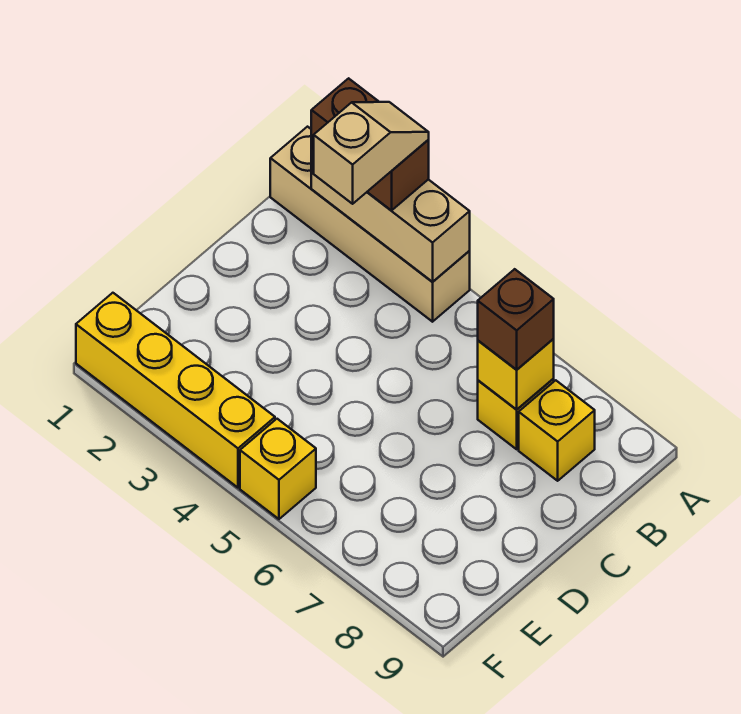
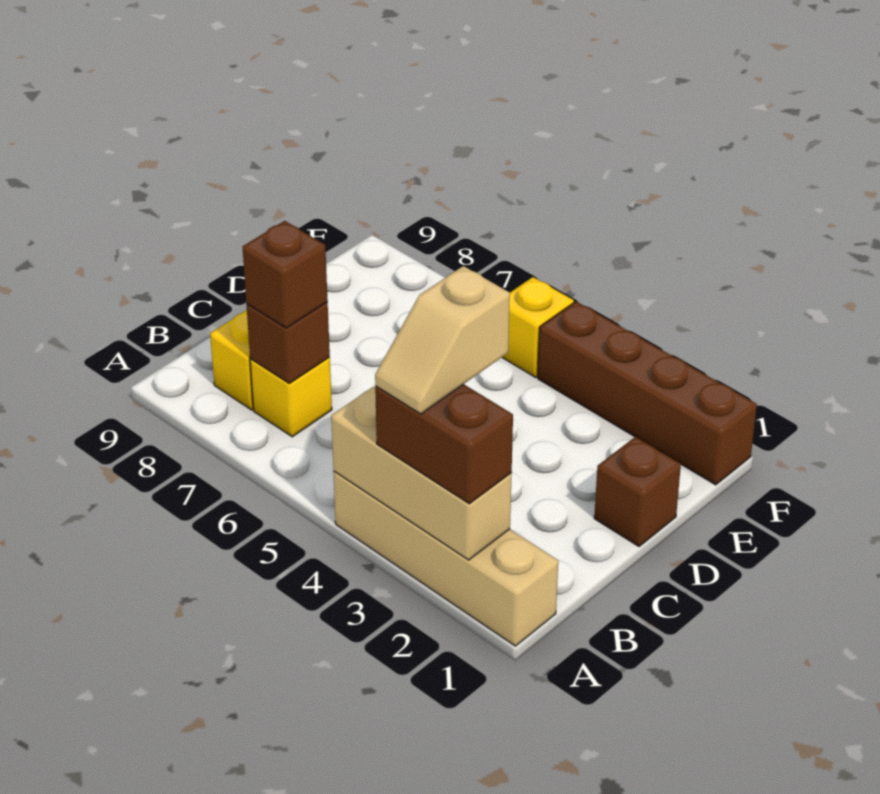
yellow brick B7 level 2 -> brown brick B7 level 2
none -> brown brick D1 level 1
yellow brick F1:F4 level 1 -> brown brick F1:F4 level 1

